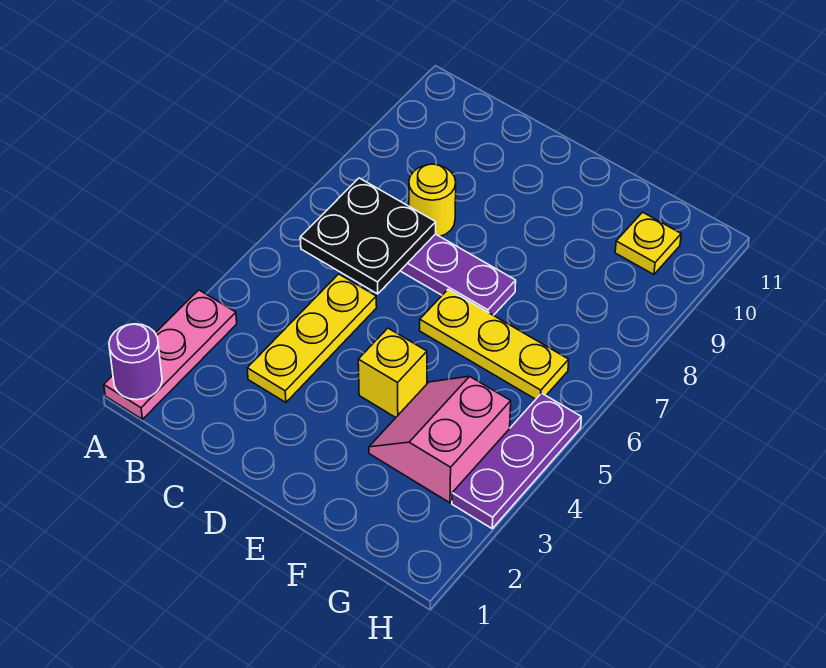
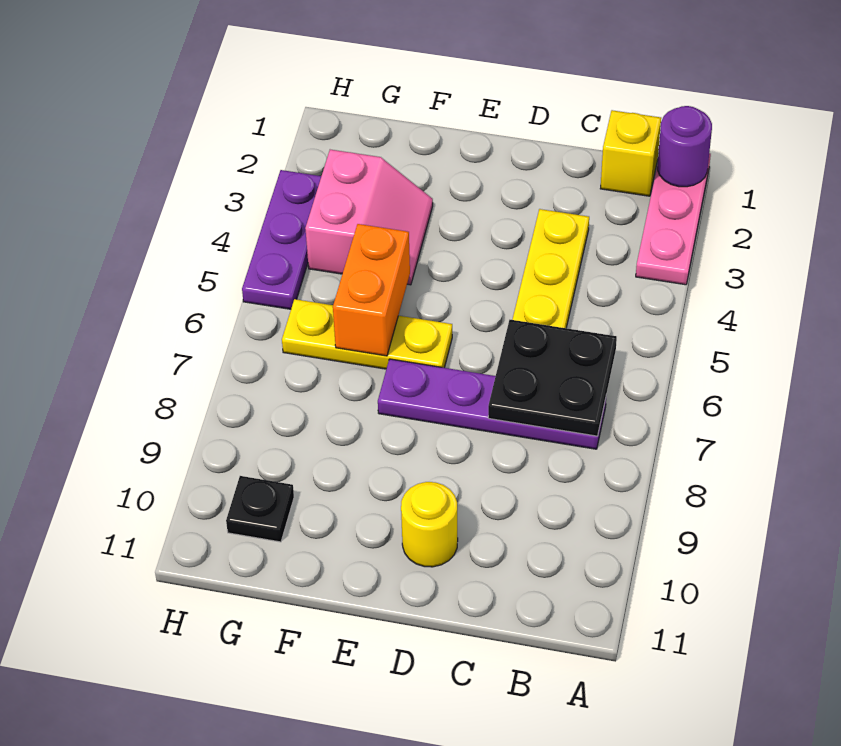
yellow round brick C8 level 1 -> yellow round brick D10 level 1
yellow brick E4 level 1 -> yellow brick B1 level 1
none -> orange brick F5:F6 level 2
yellow plate G10 level 1 -> black plate G10 level 1

